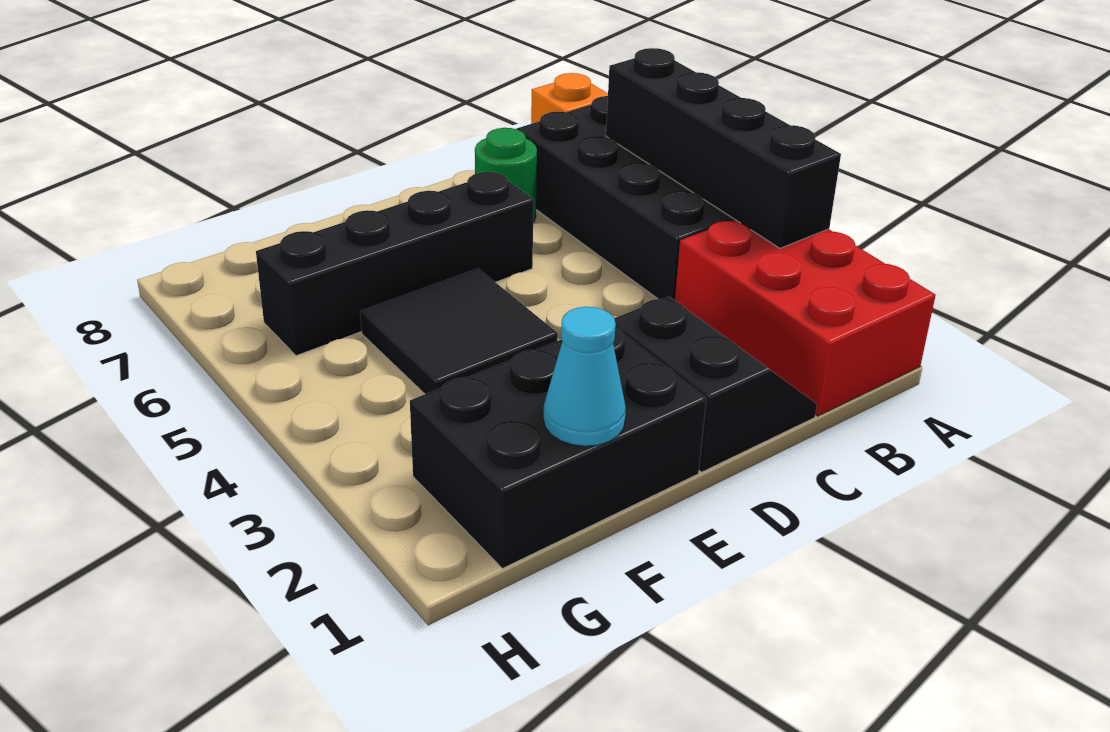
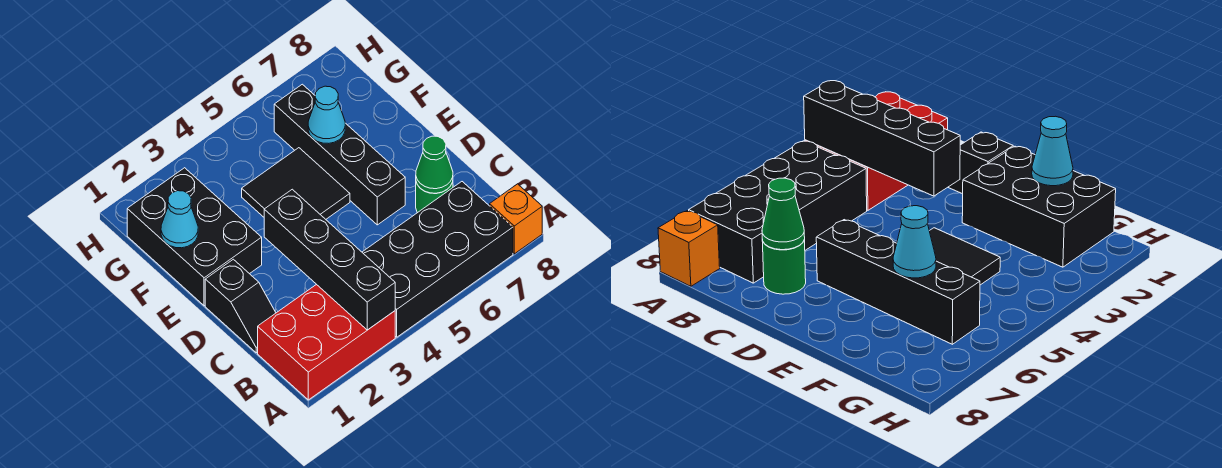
black brick A3:A6 level 2 -> black brick A3:D3 level 2
black slope C1:D2 level 1 top D -> black slope C1:D1 level 1 top D
none -> green cone C7 level 2
none -> cyan cone F6 level 2

